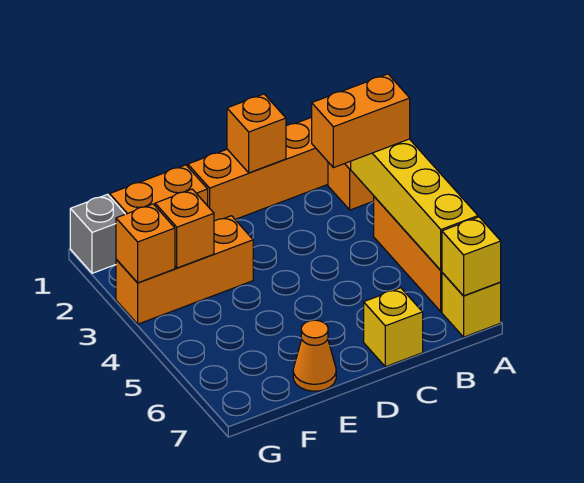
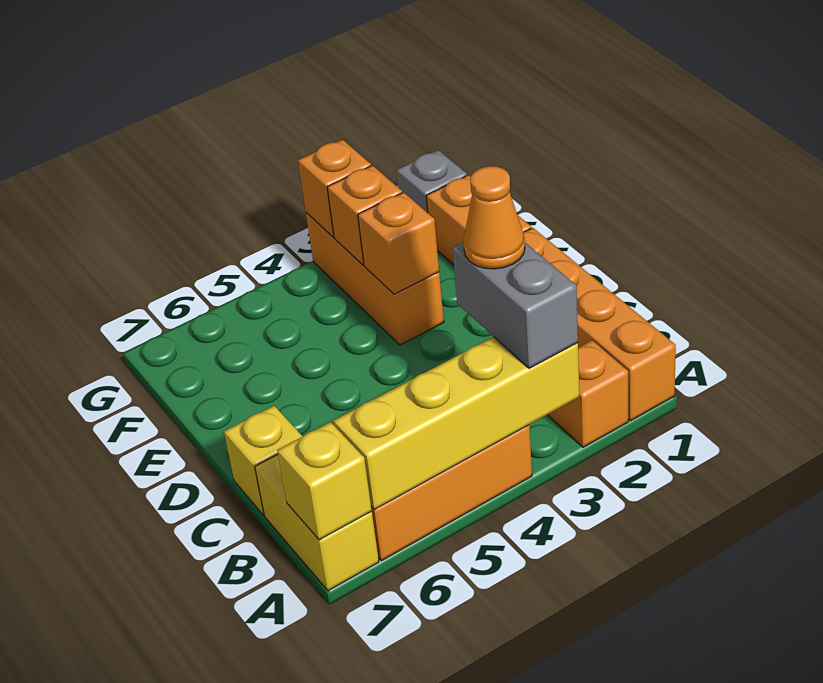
orange brick A3:B3 level 3 -> grey brick A3:B3 level 3
yellow brick A7 level 1 -> yellow brick A7:B7 level 1
orange brick C1 level 2 -> orange brick E3 level 2
orange cone E7 level 1 -> orange cone B3 level 4

